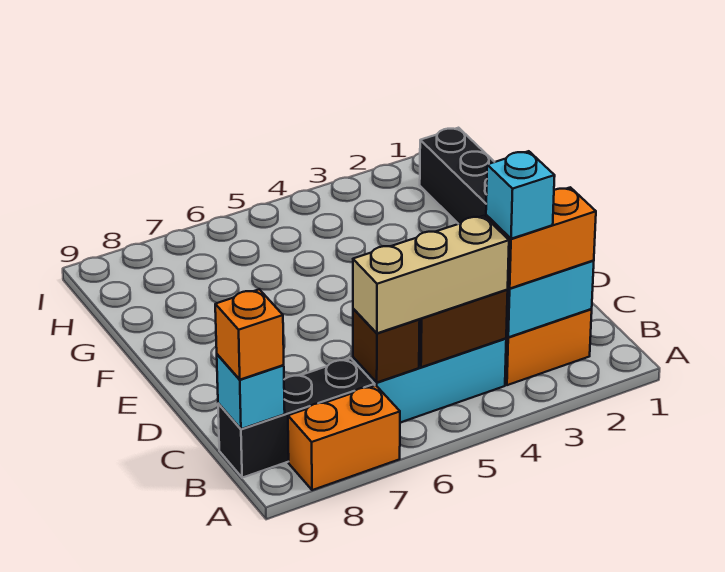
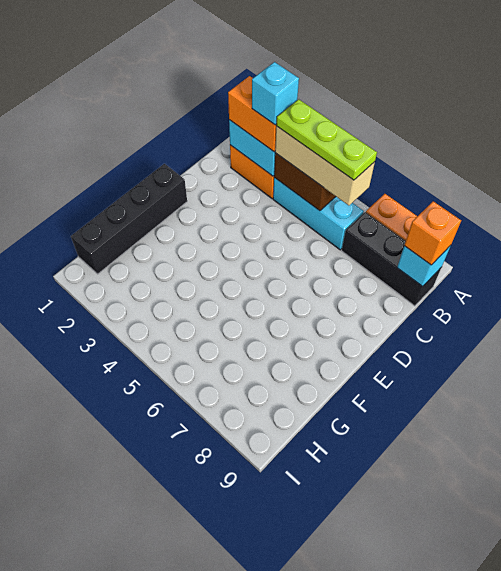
none -> lime plate B4:B6 level 4
brown brick B6 level 2 -> none

